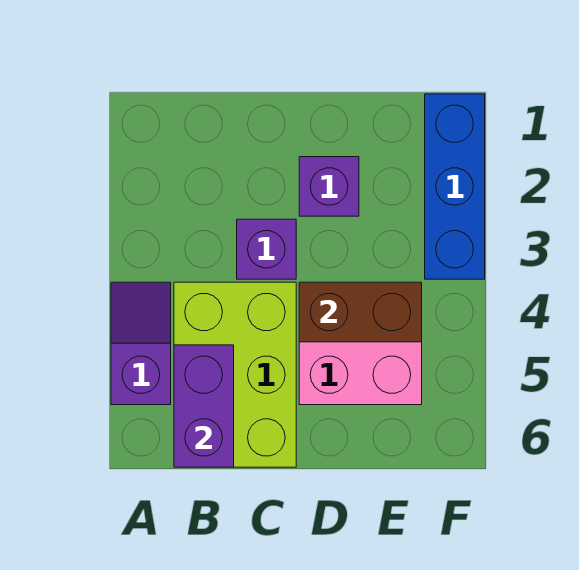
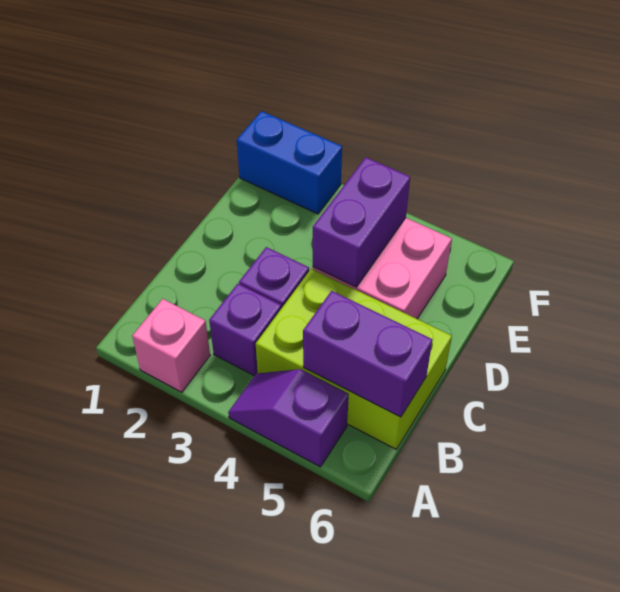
none -> pink brick A2 level 1
purple brick D2 level 1 -> purple brick B3 level 1
brown brick D4:E4 level 2 -> purple brick D4:E4 level 2
blue brick F1:F3 level 1 -> blue brick F1:F2 level 1

